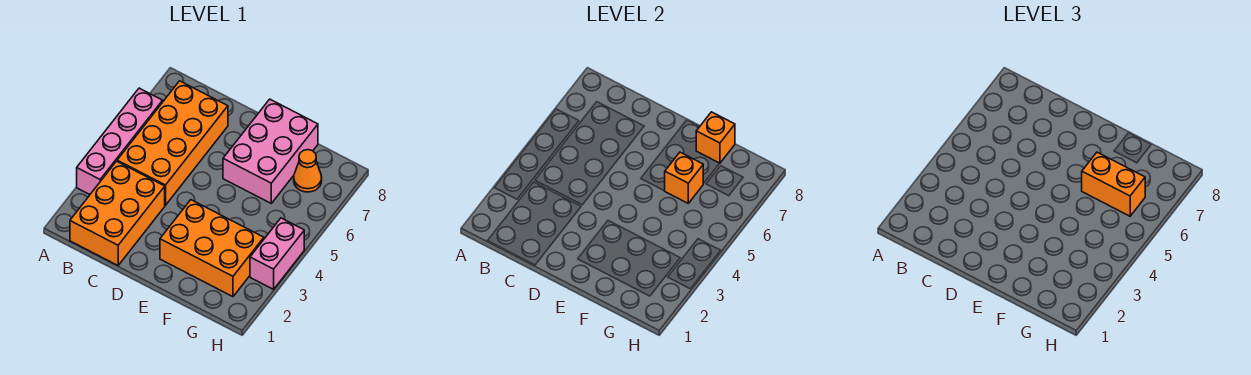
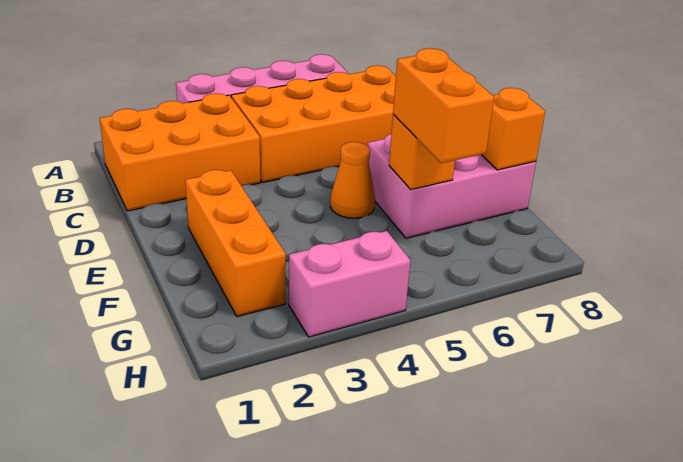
orange brick E2:G3 level 1 -> orange brick E2:G2 level 1
orange cone G7 level 1 -> orange cone E5 level 1

